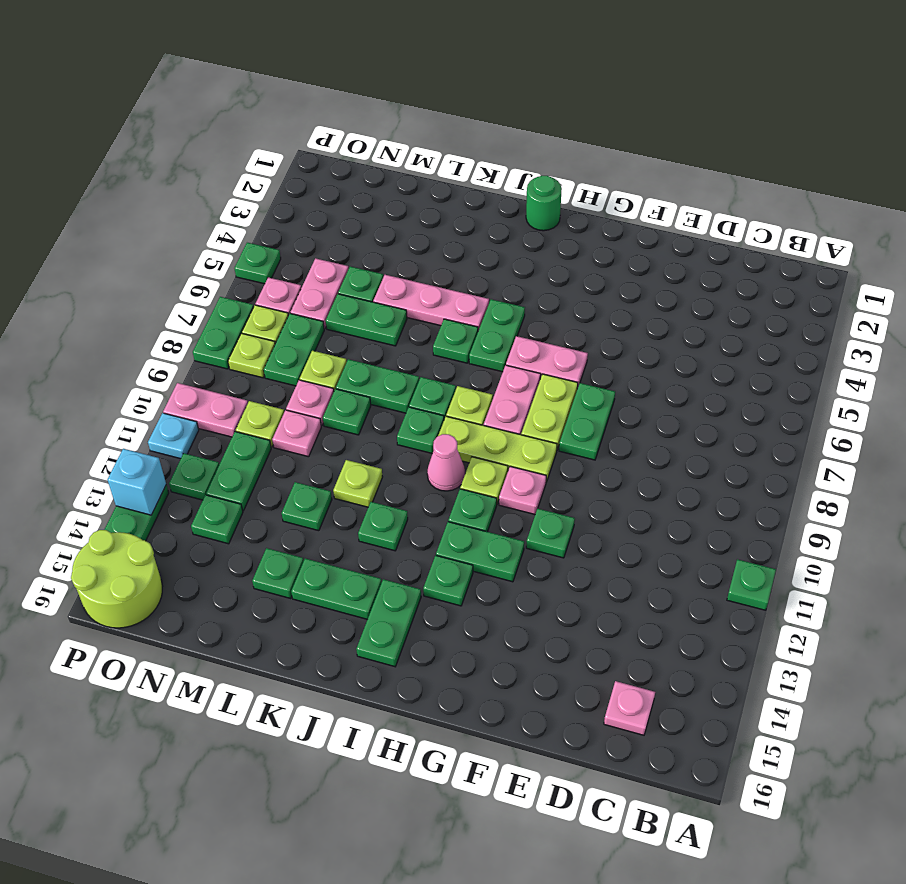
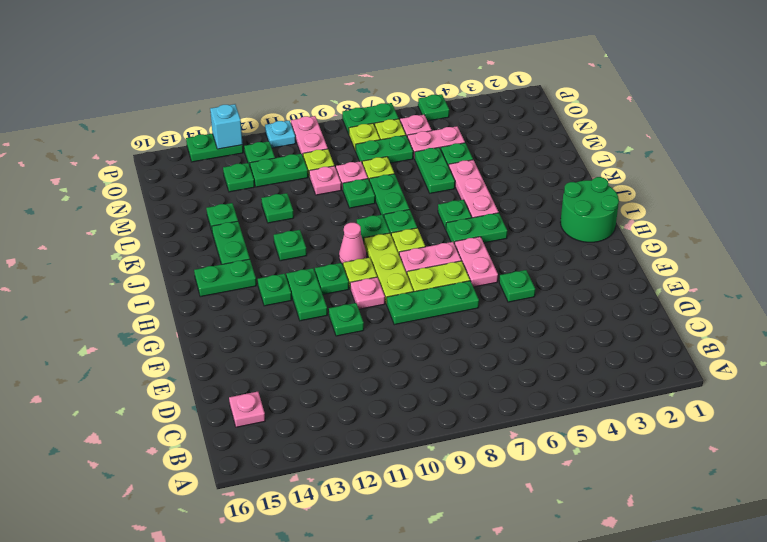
green plate A11 level 1 -> green plate F5 level 1
green plate F7:F8 level 1 -> green plate F7:F9 level 1
green round brick I1 level 1 -> green round brick H1:I2 level 1
lime plate K11 level 1 -> none
lime round brick O15:P16 level 1 -> none

